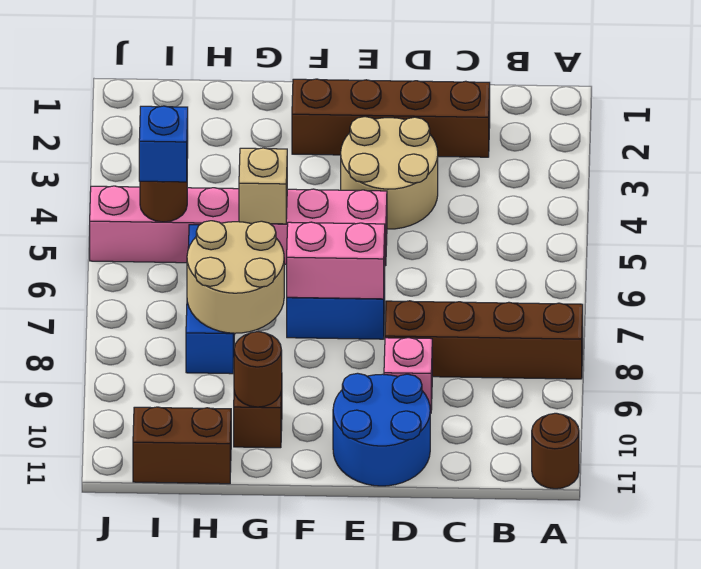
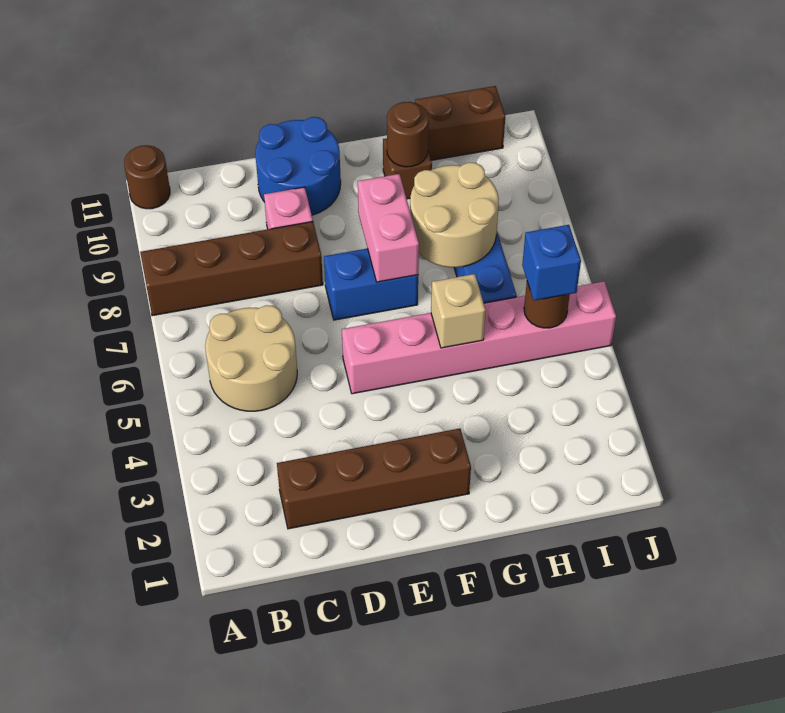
tan round brick D3:E4 level 1 -> tan round brick B5:C6 level 1
pink brick E7:F7 level 2 -> pink brick F7:F8 level 2

